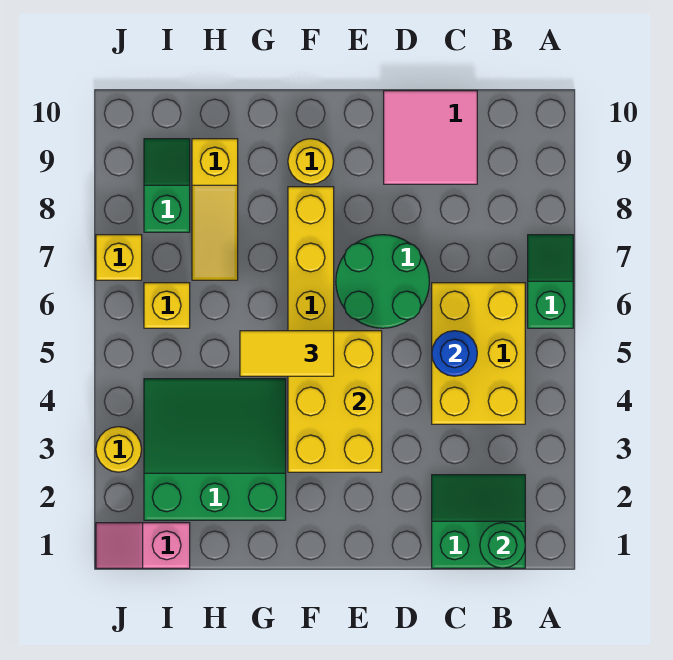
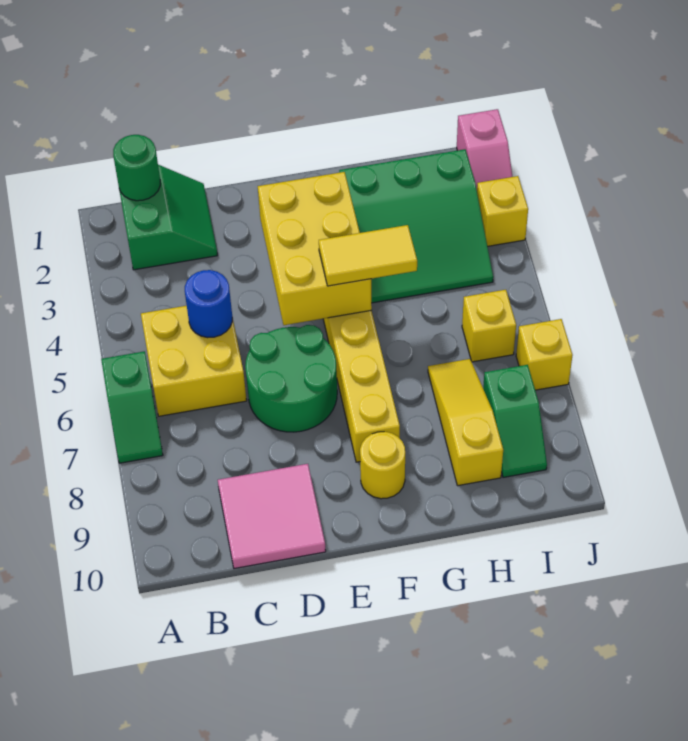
green slope B1:C2 level 1 top 1 -> green slope B1:C2 level 1 top B
yellow brick B4:C6 level 1 -> yellow brick B5:C6 level 1
pink slope I1:J1 level 1 top I -> pink slope J1:J2 level 1 top 1
yellow round brick J3 level 1 -> yellow brick J3 level 1

